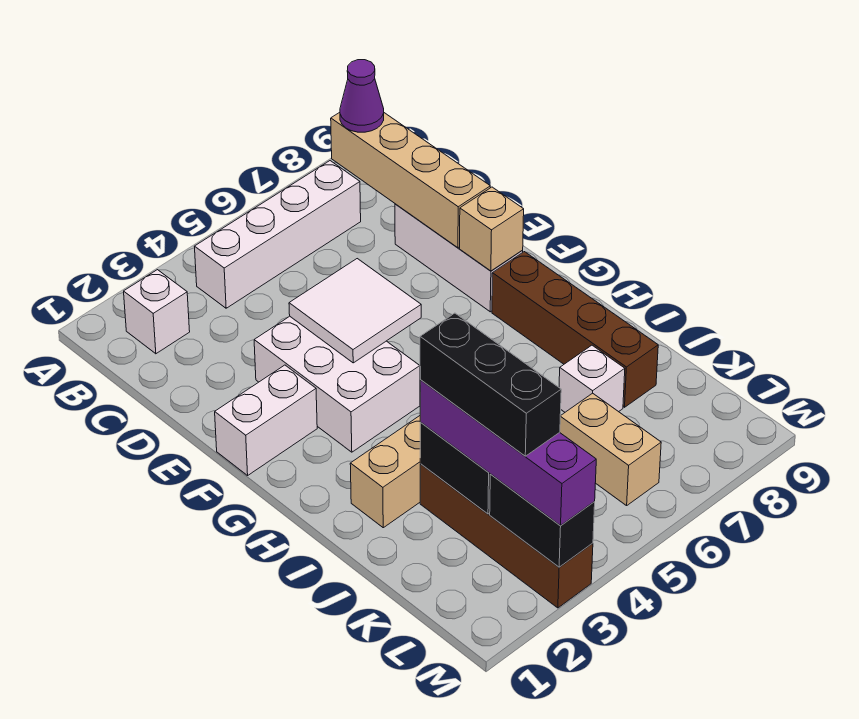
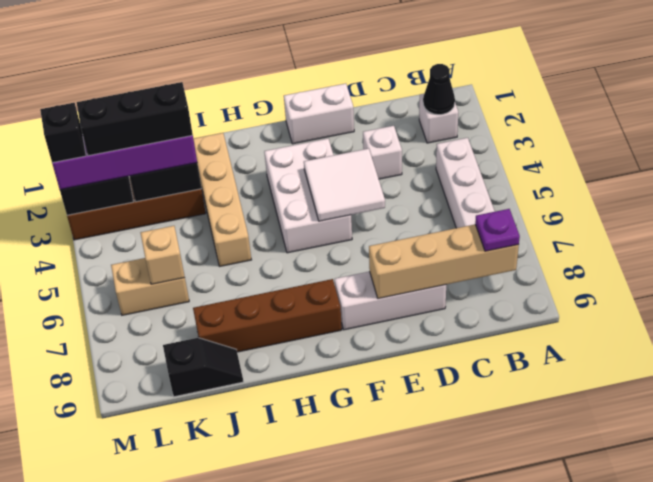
none -> black cone B2 level 2
purple cone B8 level 3 -> purple plate B8 level 3
white brick E3:G4 level 1 -> white brick F3:G5 level 1
white brick F1:F2 level 1 -> white brick E1:F1 level 1
tan brick F8 level 2 -> tan brick K6 level 2
white brick J7 level 1 -> white brick D3 level 1
none -> black slope J9:K9 level 1 top K
none -> black brick M3 level 4

